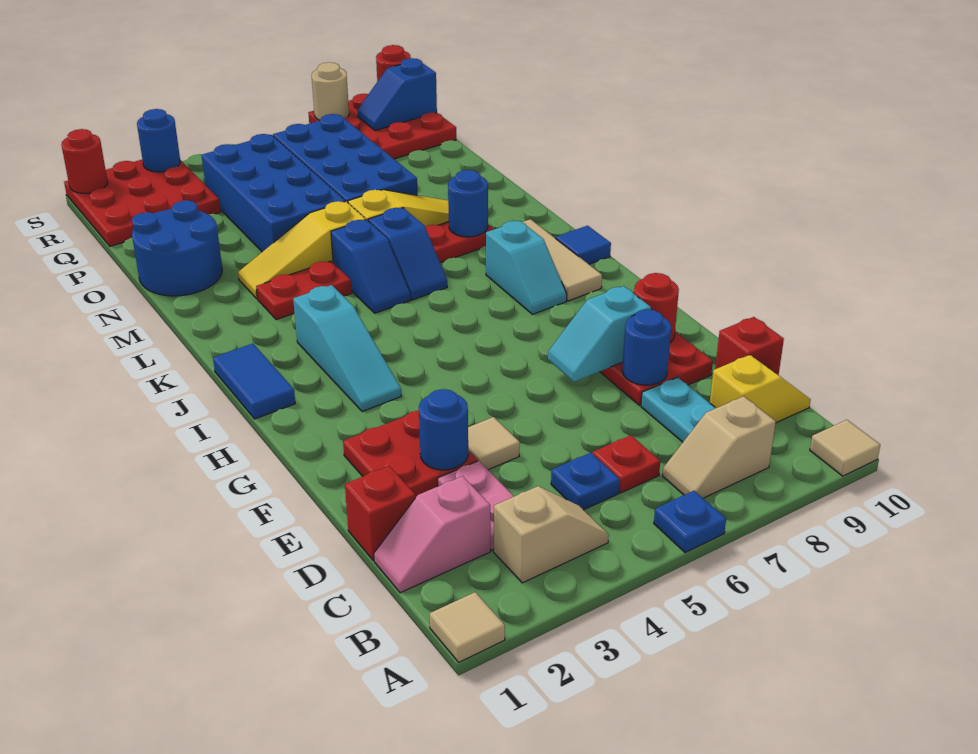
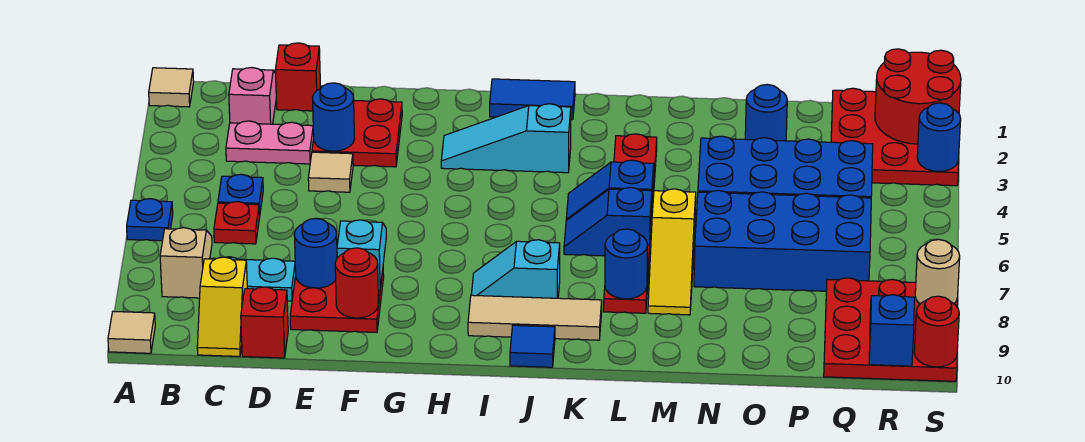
tan slope B3:B4 level 1 top 3 -> none
yellow slope M3:M5 level 1 top 5 -> none
blue round brick N1:O2 level 1 -> blue round brick O2 level 1
red round brick S1 level 2 -> red round brick R1:S2 level 2

